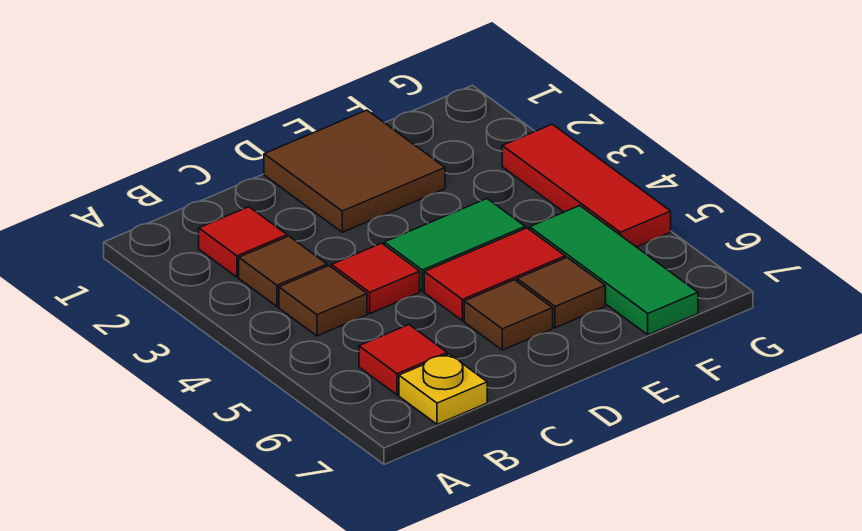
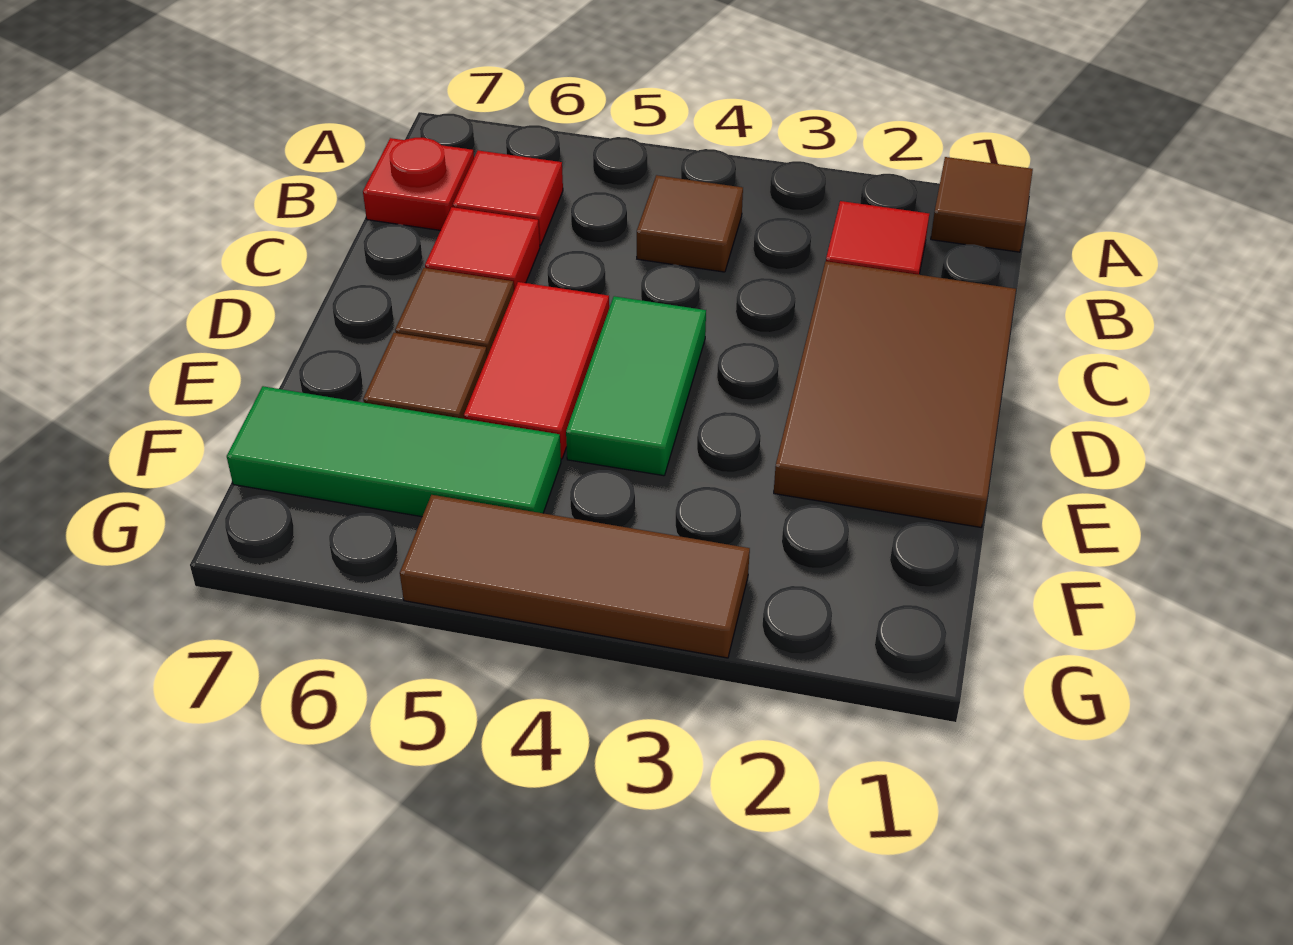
brown tile B3 level 1 -> brown tile A1 level 1
yellow plate B7 level 1 -> red plate B7 level 1
red tile C4 level 1 -> red tile C6 level 1
brown tile D1:E2 level 1 -> brown tile C1:E2 level 1
red tile G3:G5 level 1 -> brown tile G3:G5 level 1

